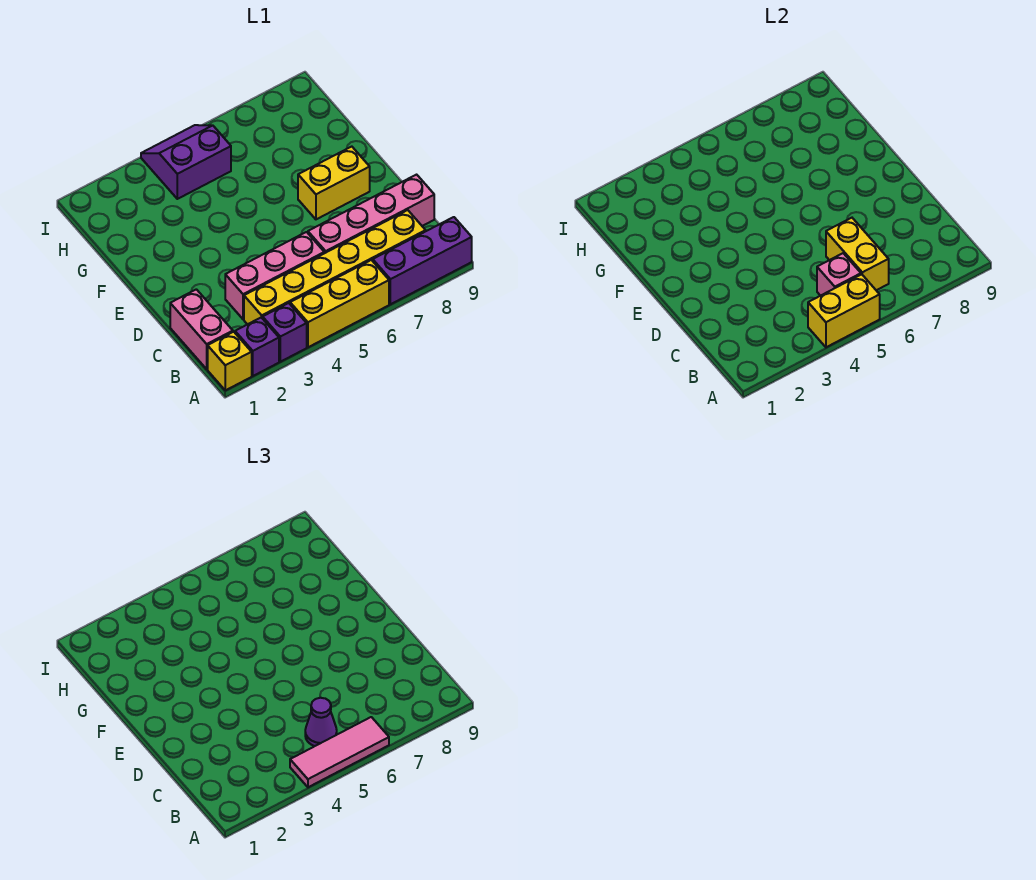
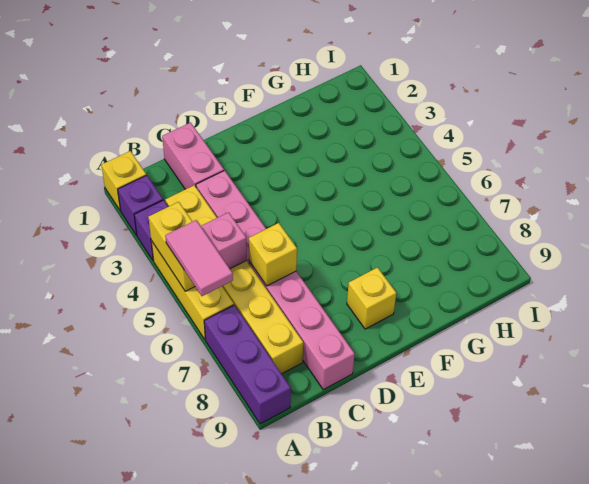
pink tile A4:A6 level 3 -> pink tile A5:A6 level 3
pink brick B1:C1 level 1 -> pink brick C1:C2 level 1
purple cone B5 level 3 -> none
yellow brick B6:C6 level 2 -> yellow brick C6 level 2
yellow brick E7:E8 level 1 -> yellow brick E8 level 1
purple slope H4:I5 level 1 top H -> none

